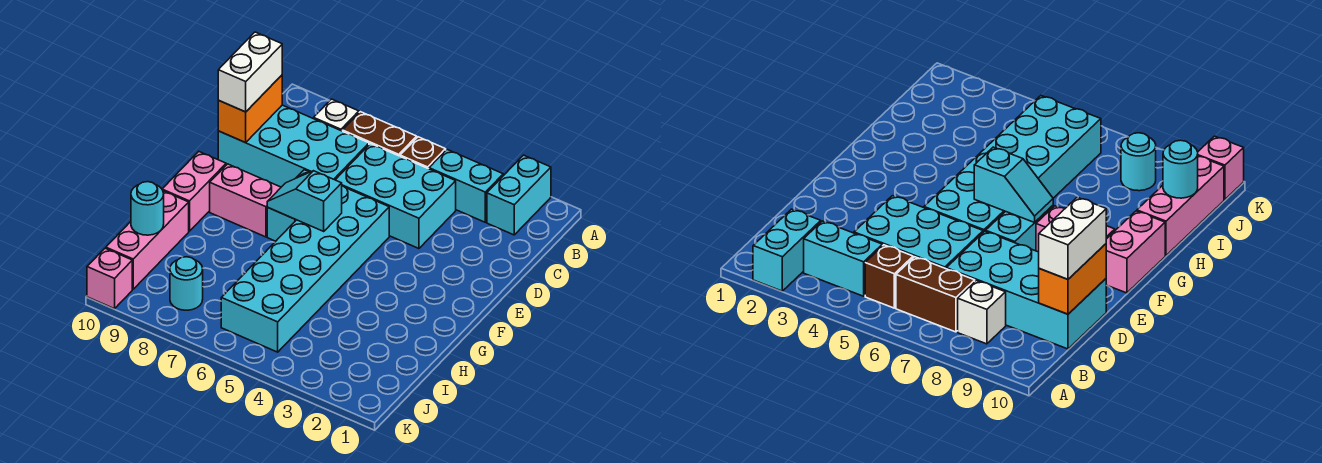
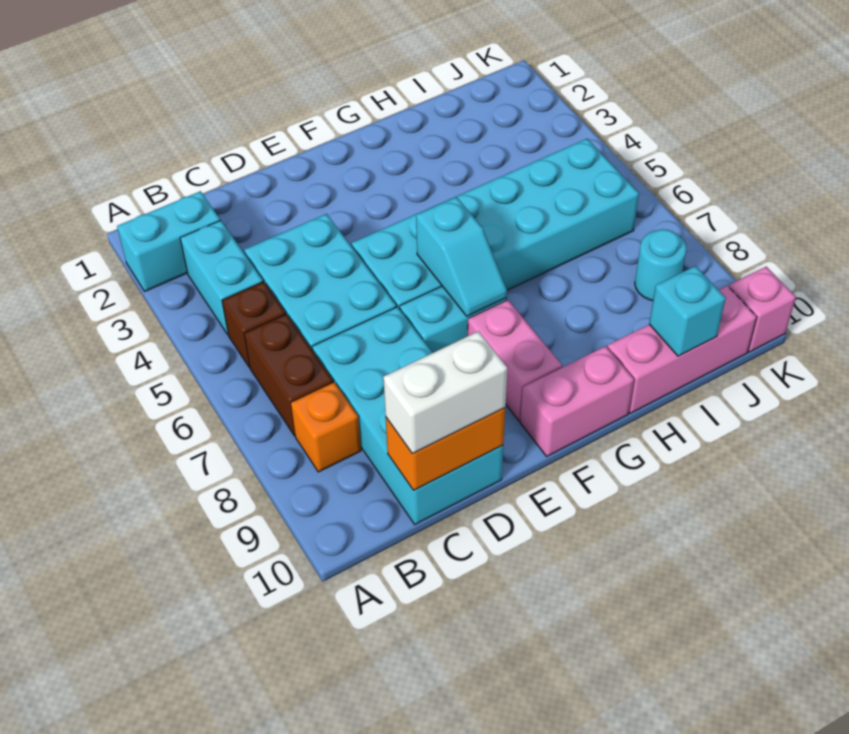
white brick B8 level 1 -> orange brick B8 level 1
cyan round brick I10 level 2 -> cyan brick I10 level 2

